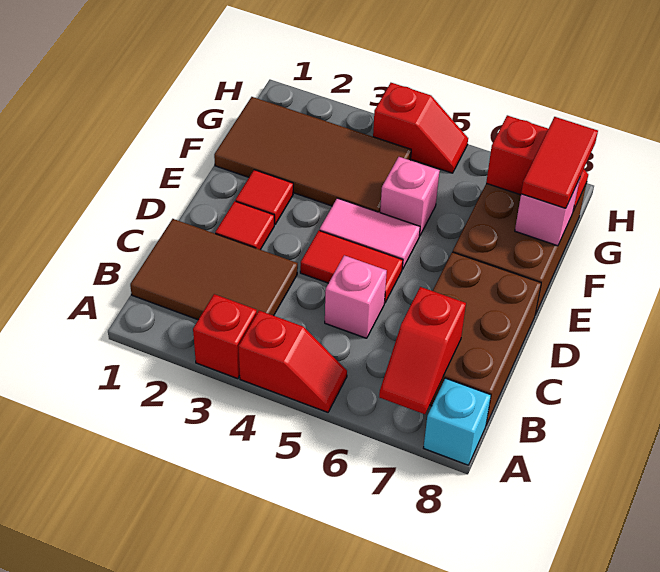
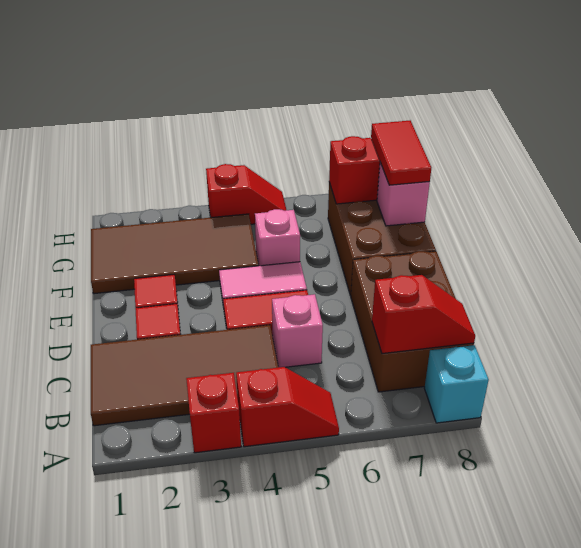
red slope A7:B7 level 2 top B -> red slope B7:B8 level 2 top 7
brown tile B1:C3 level 1 -> brown tile B1:C4 level 1

